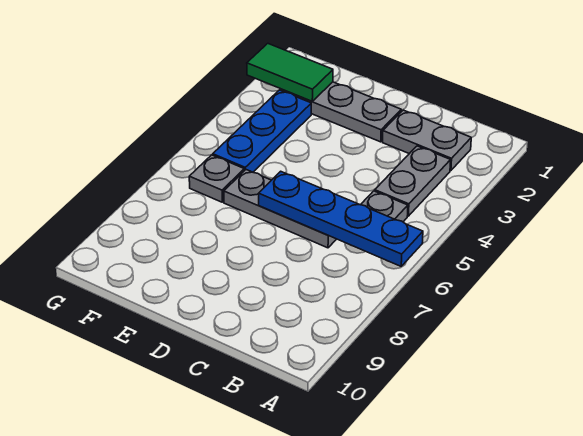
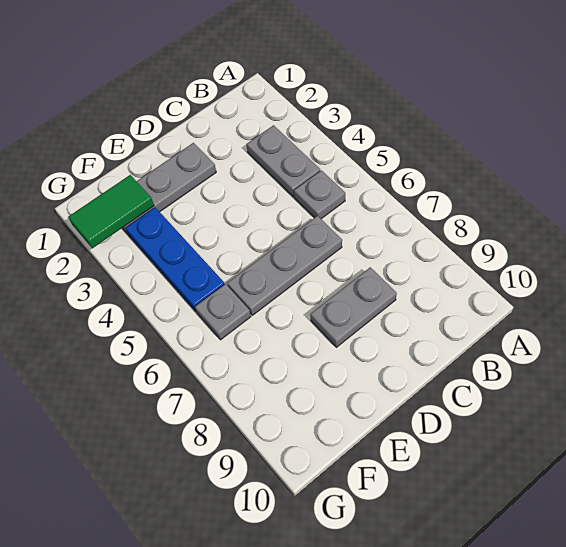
blue plate A6:D6 level 2 -> none
grey plate B2:C2 level 1 -> grey plate C8:D8 level 1

